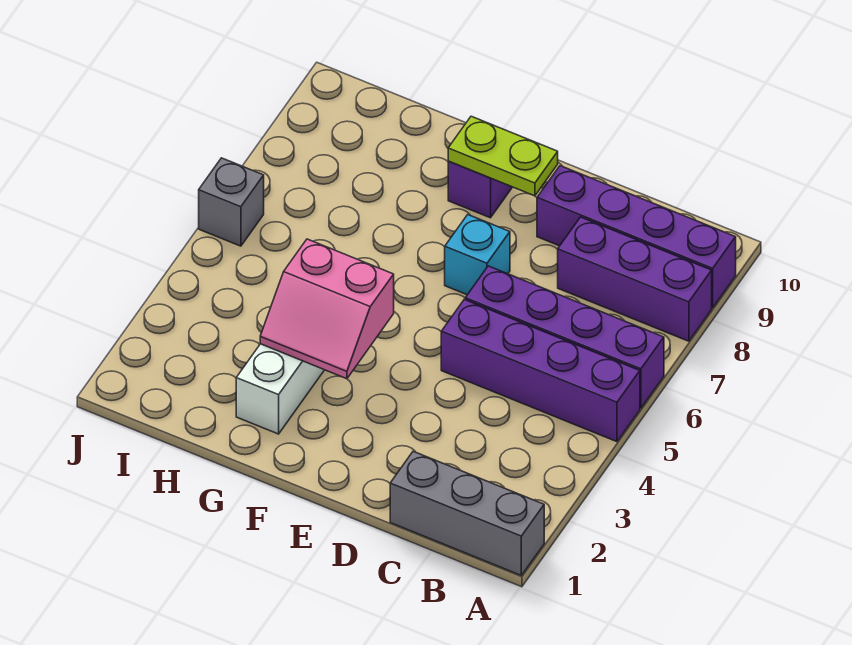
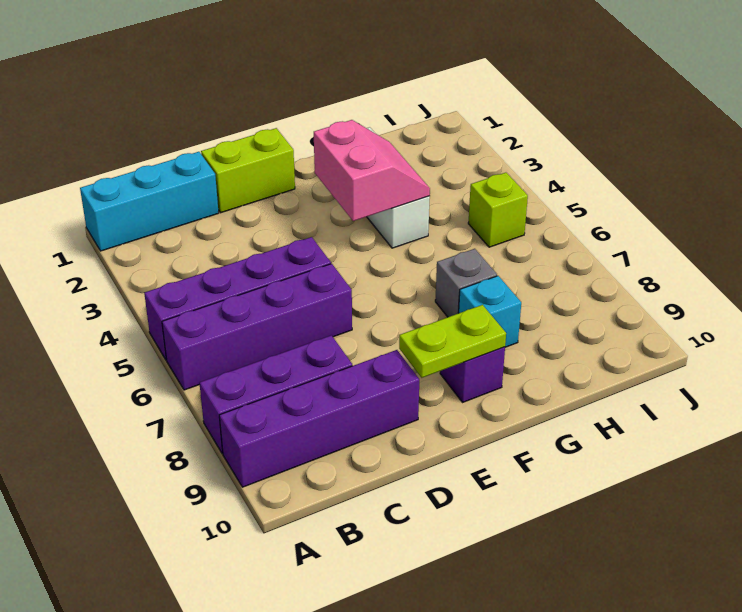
grey brick A1:C1 level 1 -> cyan brick A1:C1 level 1
none -> lime brick D1:E1 level 1
cyan brick E7 level 1 -> cyan brick G8 level 1
pink slope F3:G4 level 2 top 4 -> pink slope F3:G4 level 2 top F
none -> lime brick I5 level 1
grey brick J6 level 1 -> grey brick G7 level 1

